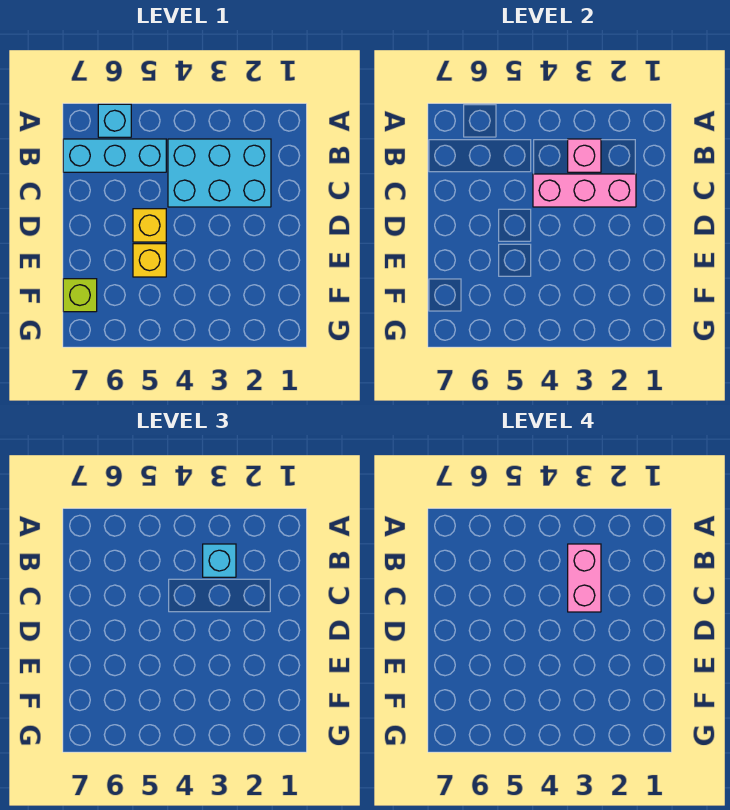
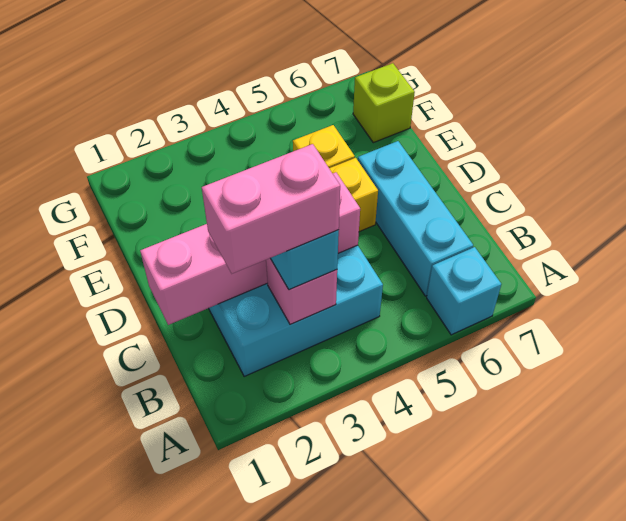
pink brick B3:C3 level 4 -> pink brick B2:B3 level 4
cyan brick B5:B7 level 1 -> cyan brick B6:D6 level 1
pink brick C2:C4 level 2 -> pink brick C1:C4 level 2

